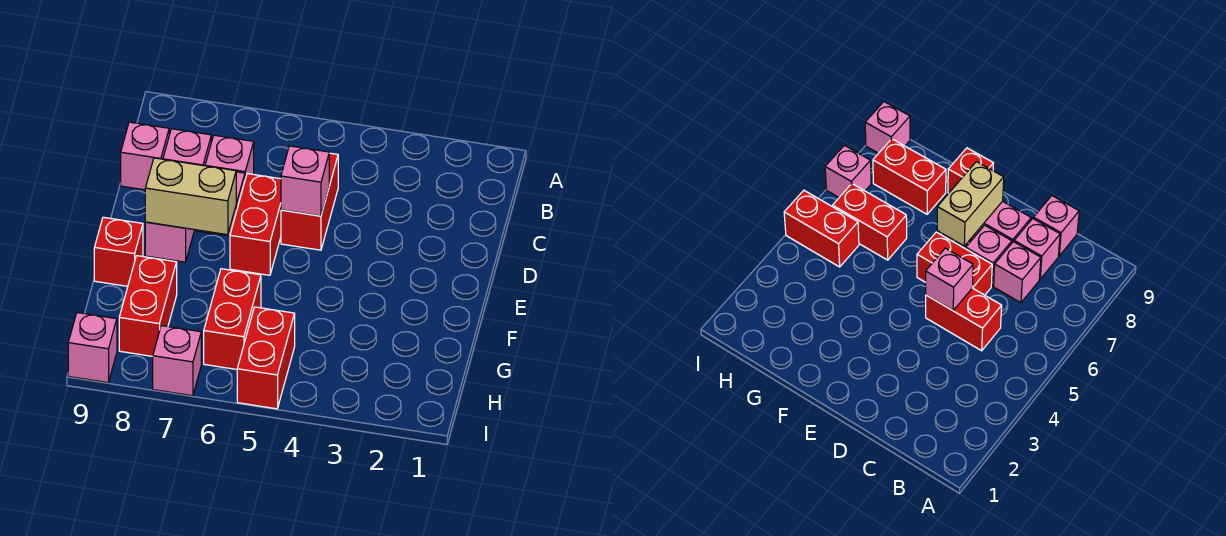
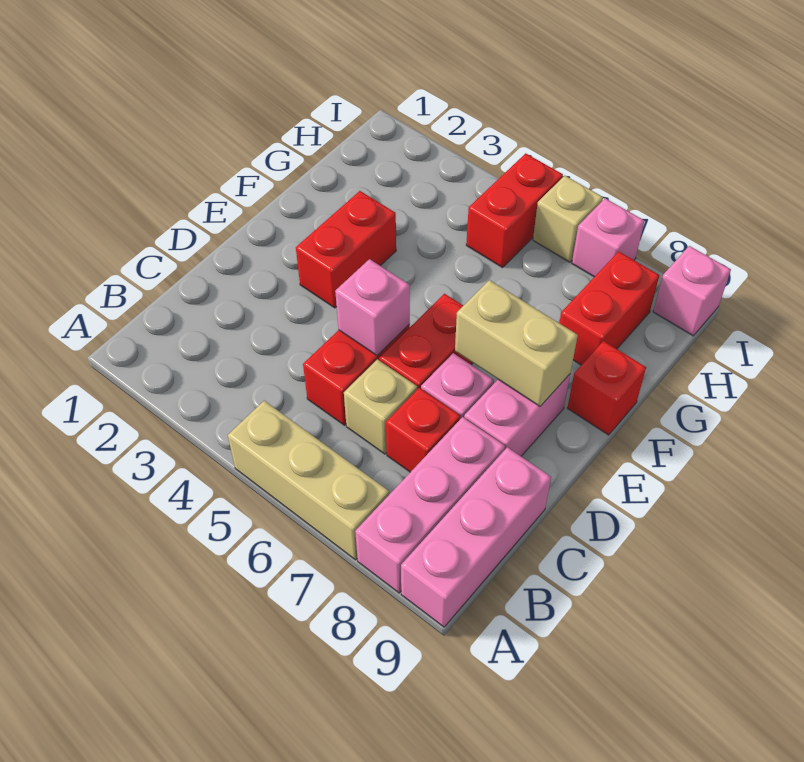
none -> tan brick A5:A7 level 1
none -> tan brick C6 level 1
pink brick C7 level 1 -> red brick C7 level 1
pink brick C8 level 1 -> pink brick A8:C8 level 1
pink brick C9 level 1 -> pink brick A9:C9 level 1
red brick G6:H6 level 1 -> red brick E3:F3 level 1
none -> tan brick I6 level 1

